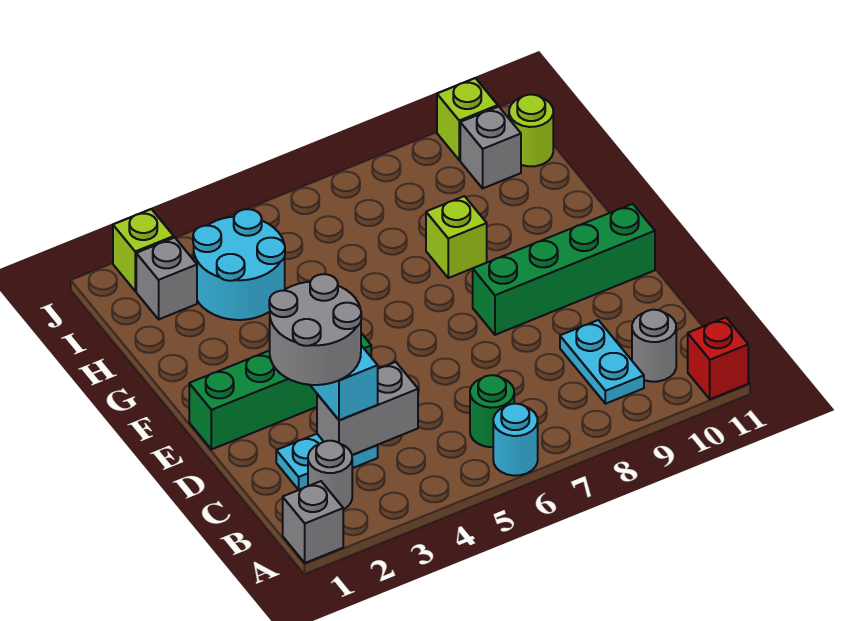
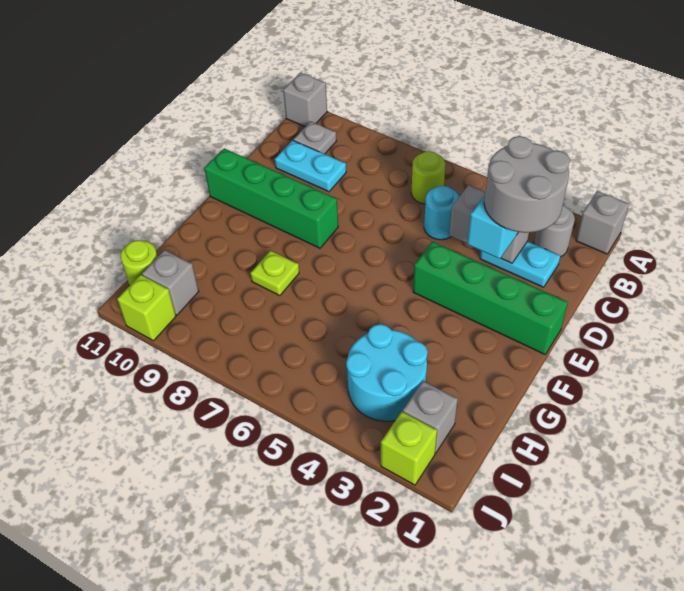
cyan round brick A6 level 1 -> cyan round brick C5 level 1
red brick A11 level 1 -> grey brick A11 level 1
green round brick B6 level 1 -> lime round brick B6 level 1
cyan plate B9:C9 level 1 -> cyan plate C9:C10 level 1
grey round brick B10 level 1 -> grey plate B10 level 1
lime brick G8 level 1 -> lime plate G8 level 1

